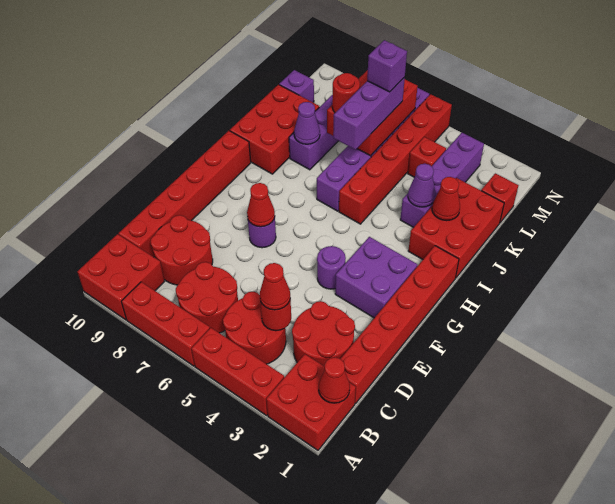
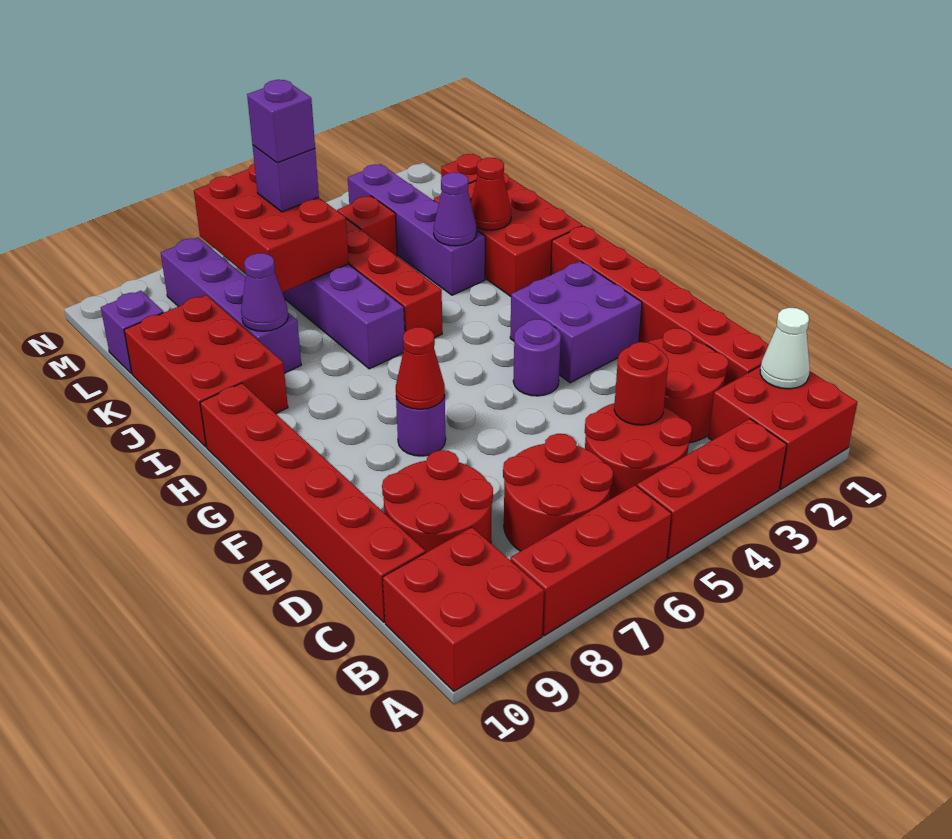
red cone B1 level 2 -> white cone B1 level 2
red cone C4 level 3 -> none
purple brick J6:L6 level 3 -> purple brick L6 level 3
red round brick K7 level 3 -> none

